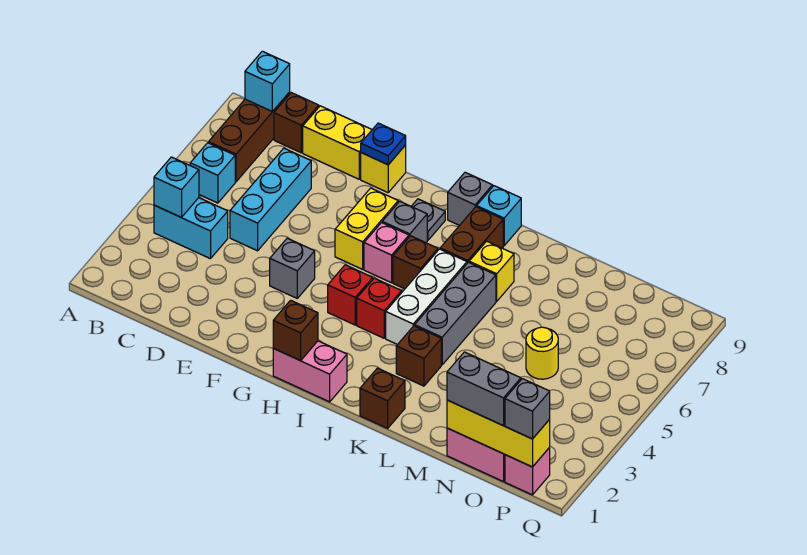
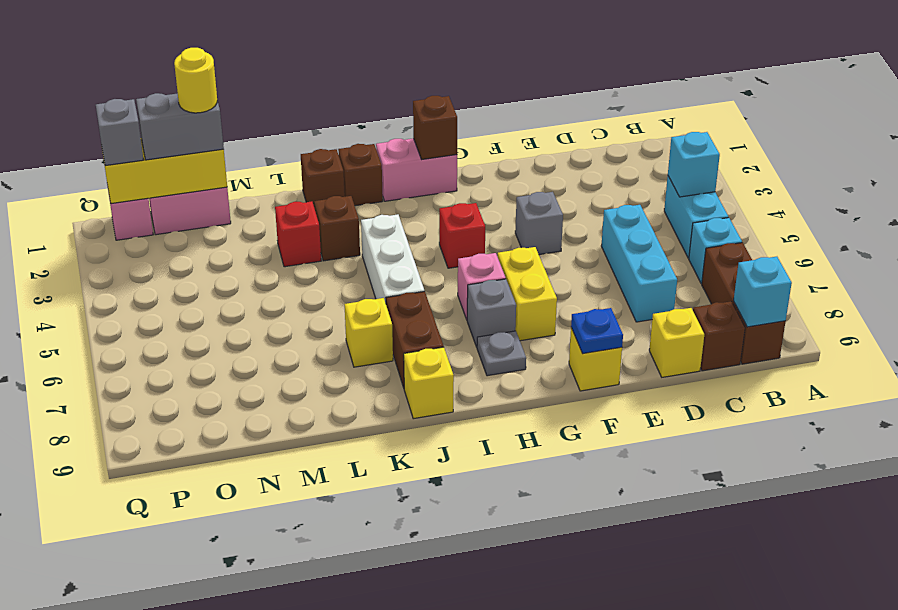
cyan brick B4:C4 level 1 -> cyan brick B4:B5 level 1
yellow brick D9:E9 level 1 -> yellow brick D9 level 1
red brick I4 level 1 -> red brick L3 level 1
brown brick I6 level 1 -> brown brick J1 level 1
grey brick I9 level 1 -> none
cyan brick J9 level 1 -> yellow brick J9 level 1
grey brick K4:K6 level 1 -> none
yellow round brick N5 level 1 -> yellow round brick N1 level 4

